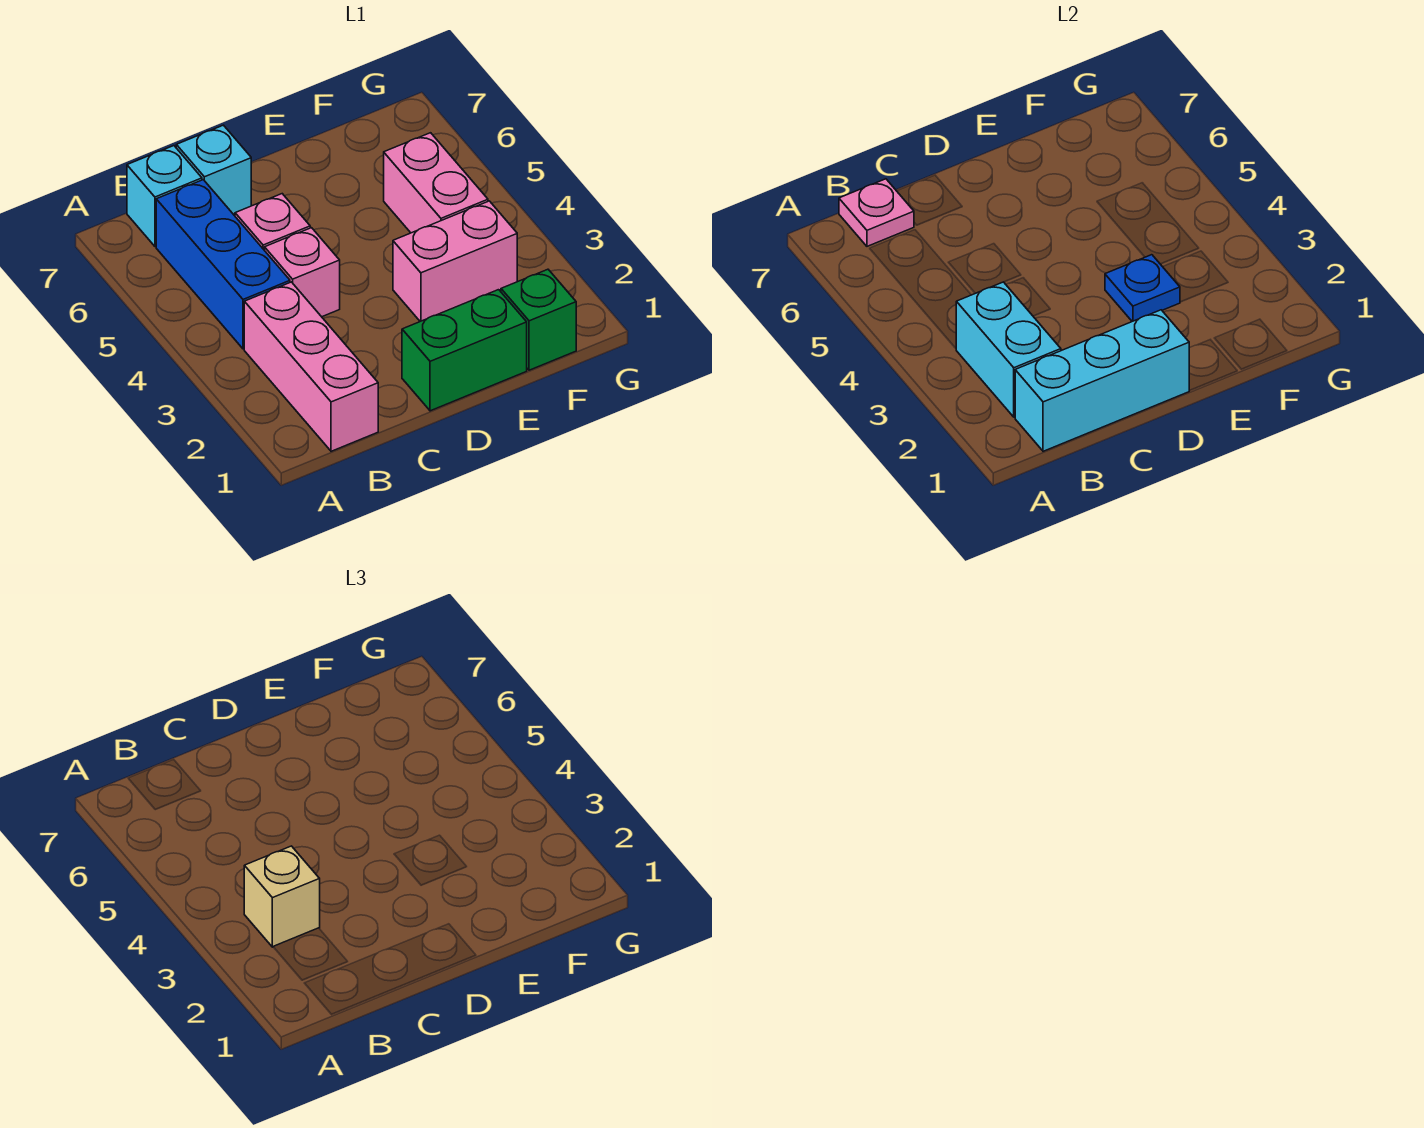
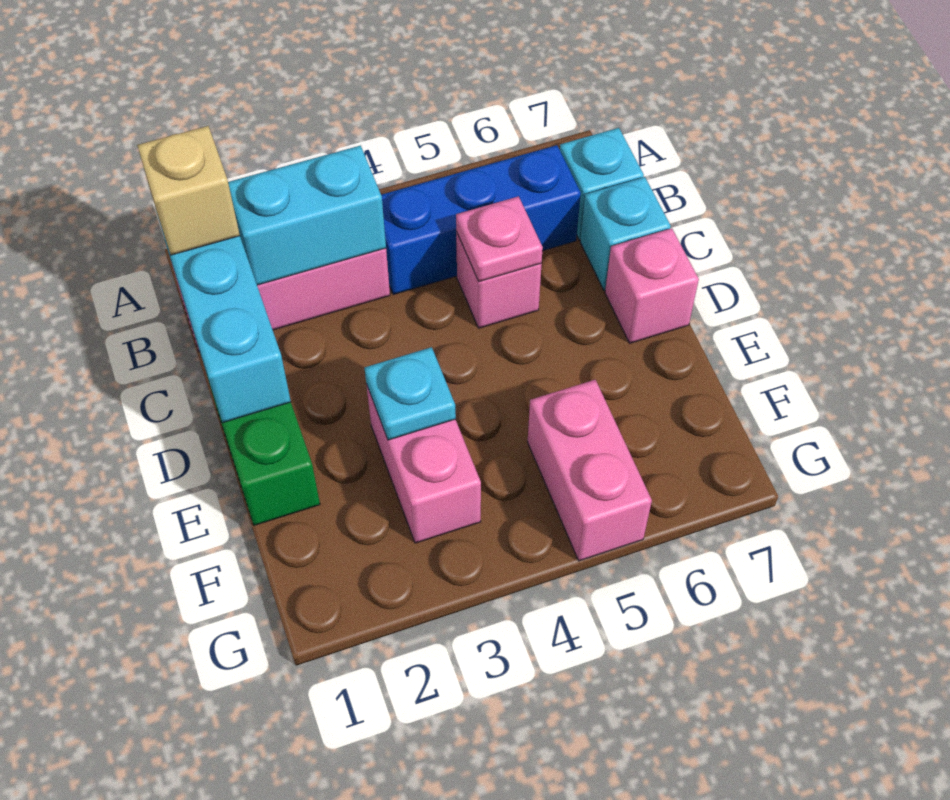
tan brick B3 level 3 -> tan brick B1 level 3
pink plate B7 level 2 -> pink plate C5 level 2
pink brick C4 level 1 -> pink brick D7 level 1
blue plate E3 level 2 -> cyan plate E3 level 2
green brick F1 level 1 -> none
pink brick F4:F5 level 1 -> pink brick F5:G5 level 1

